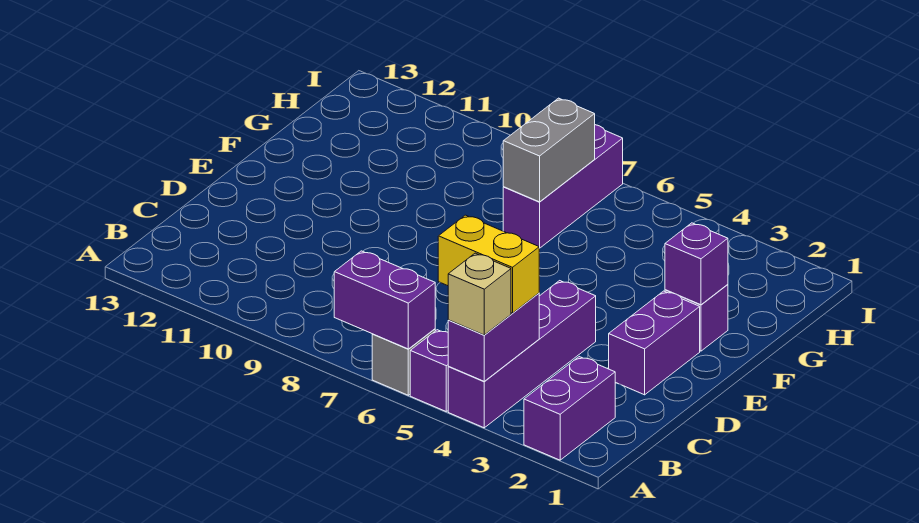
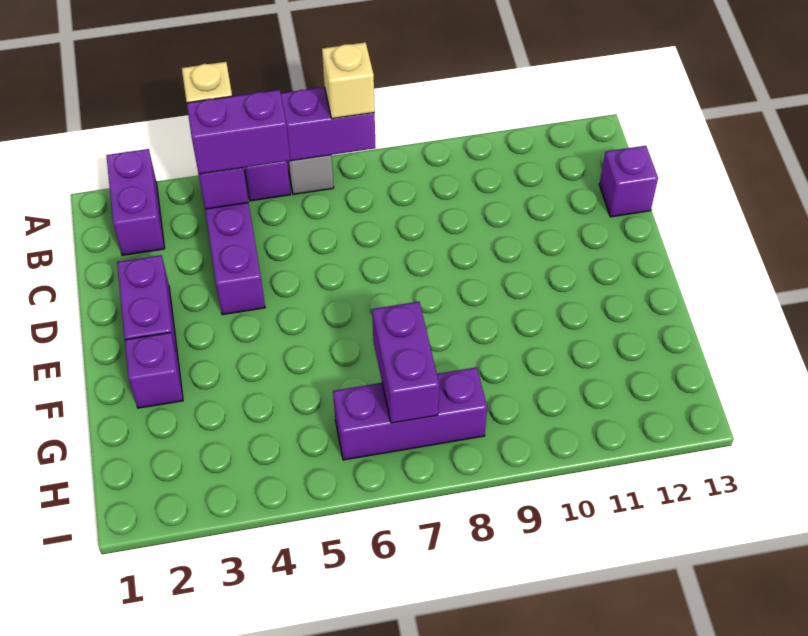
none -> tan brick A7 level 3
yellow brick B4:B5 level 3 -> purple brick B4:B5 level 3
purple brick F2 level 2 -> purple brick C13 level 1
purple brick G7:I7 level 1 -> purple brick H6:H8 level 1
grey brick G7:H7 level 2 -> purple brick G7:H7 level 2

